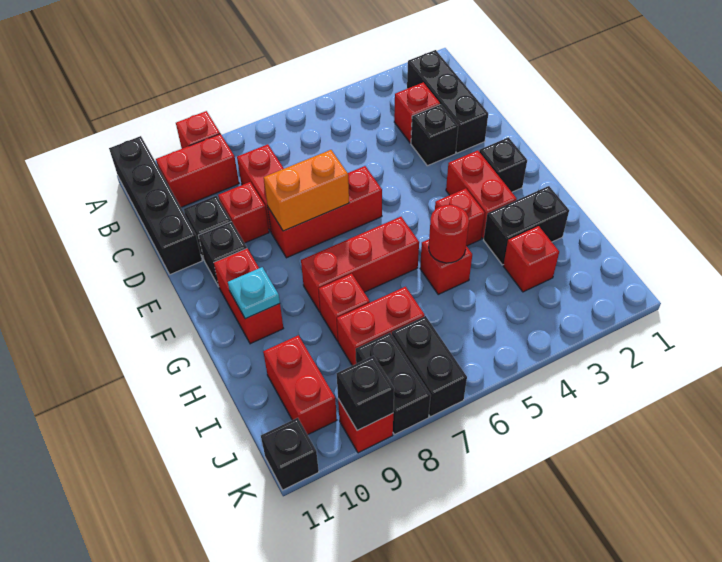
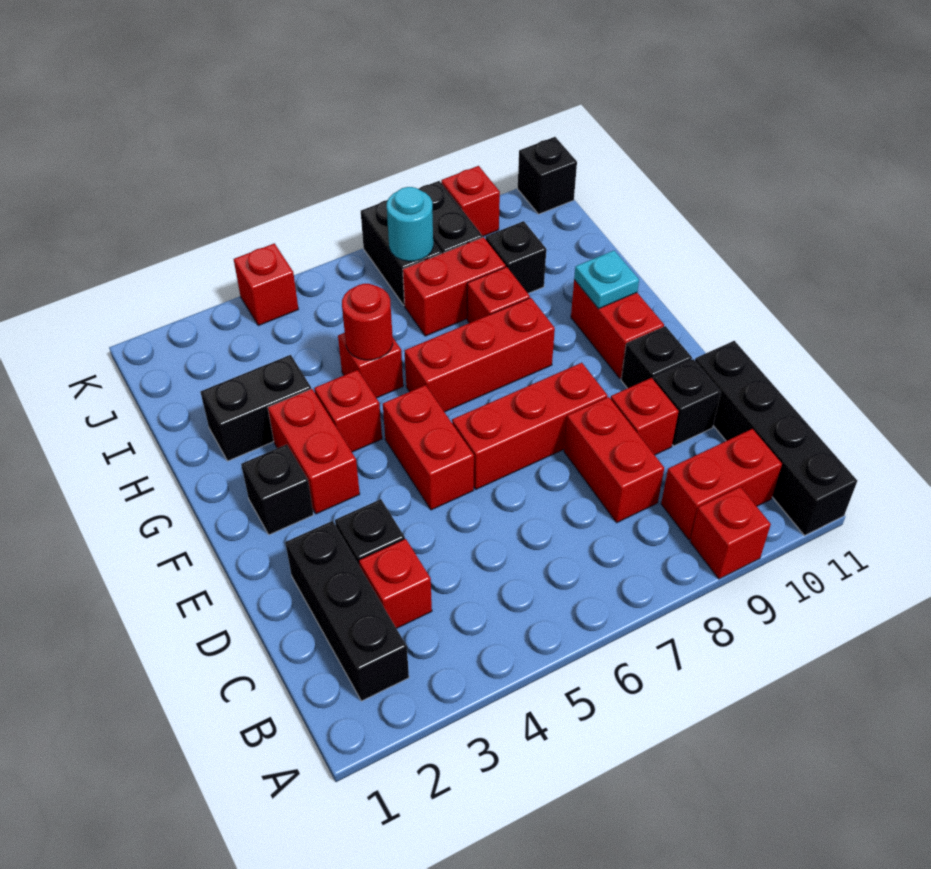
orange brick E7:E8 level 2 -> none
red brick I3 level 1 -> red brick K4 level 1
red brick I10:J10 level 1 -> red brick E5:F5 level 1
none -> cyan round brick J7 level 2
black brick K9 level 2 -> black brick I9 level 1

